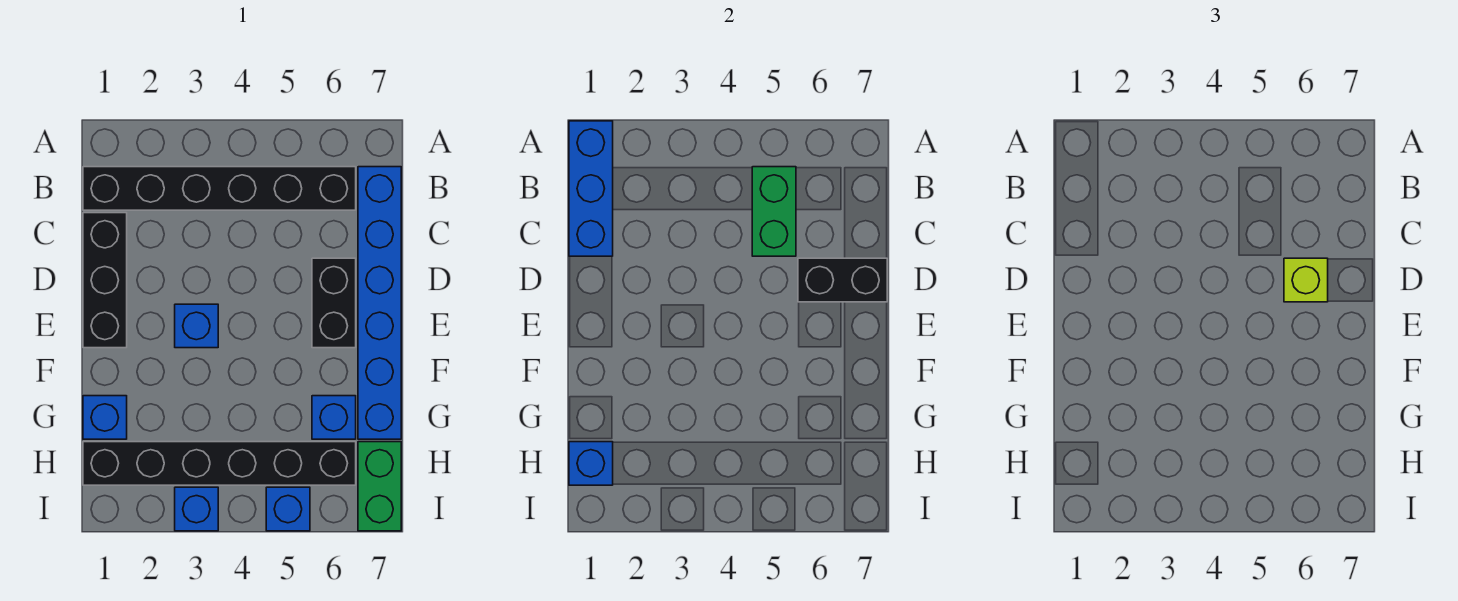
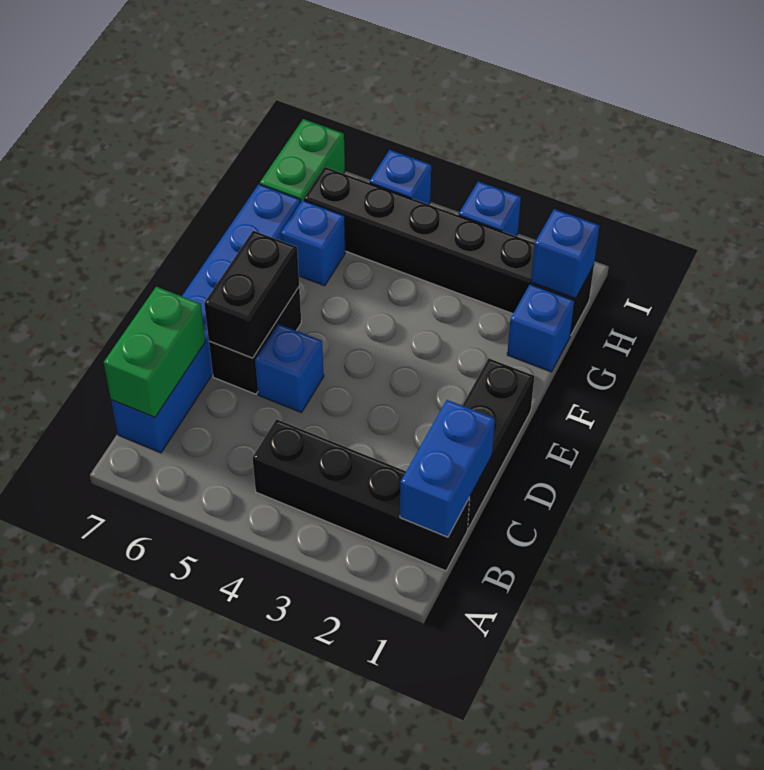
blue brick A1:C1 level 2 -> blue brick B1:C1 level 2
black brick B1:B6 level 1 -> black brick B1:B4 level 1
green brick B5:C5 level 2 -> green brick B7:C7 level 2
black brick D6:D7 level 2 -> black brick D6:E6 level 2
lime brick D6 level 3 -> none
blue brick E3 level 1 -> blue brick D5 level 1

